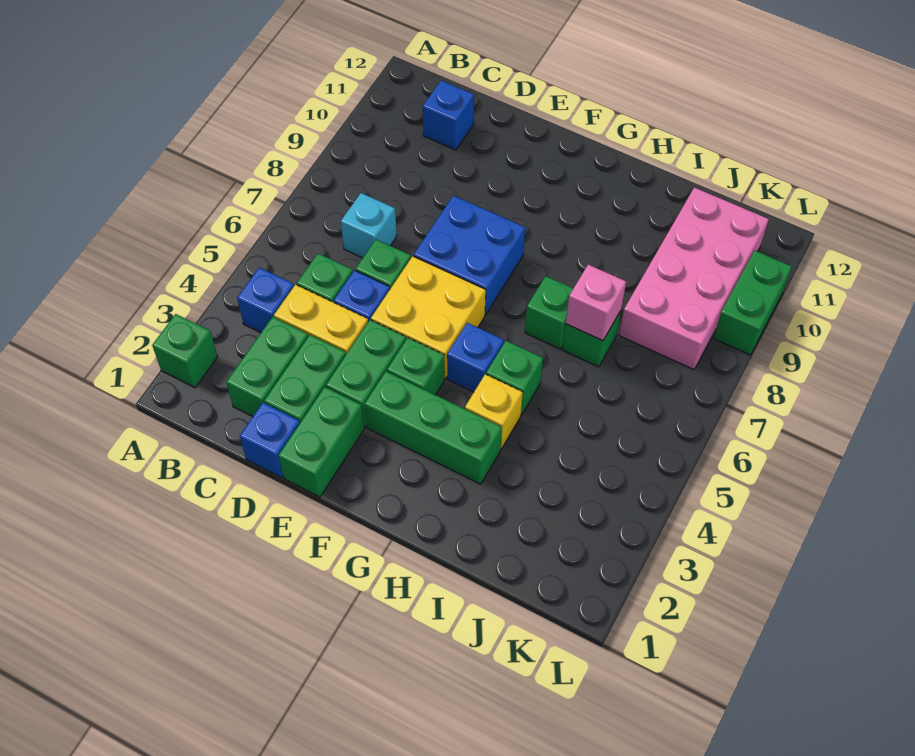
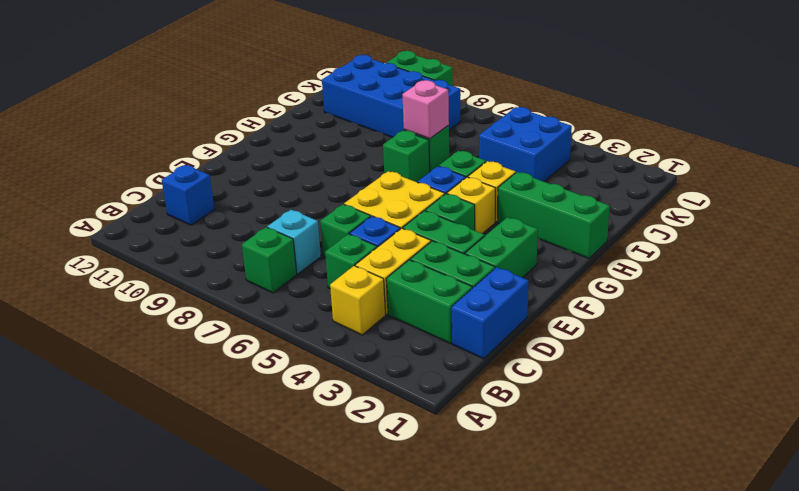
green brick A2 level 1 -> green brick B7 level 1
blue brick B4 level 1 -> yellow brick B4 level 1
blue brick D1 level 1 -> blue brick C1:D1 level 1
green brick E1:E2 level 1 -> green brick E2:F2 level 1
blue brick E7:F8 level 1 -> blue brick J4:K5 level 1
green brick F3:H3 level 1 -> green brick H1:H3 level 1
none -> yellow brick G4 level 1
pink brick J8:K11 level 1 -> blue brick J8:K11 level 1

